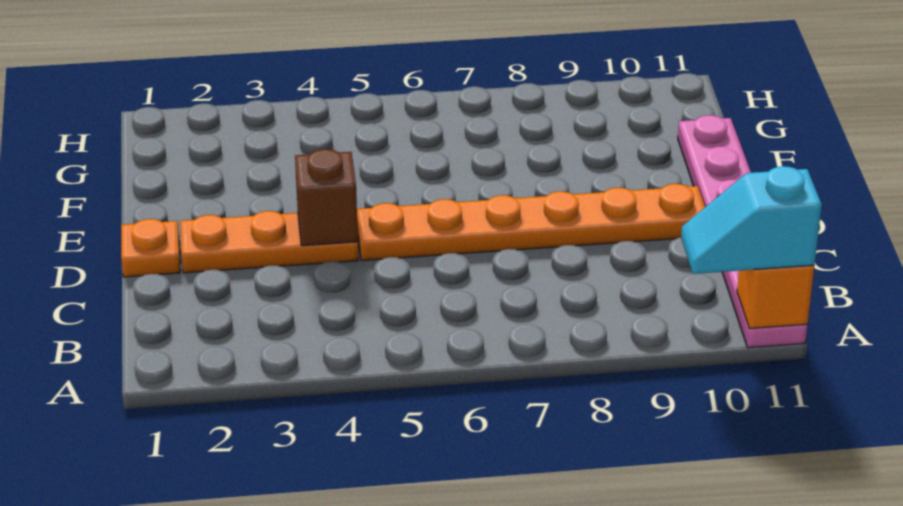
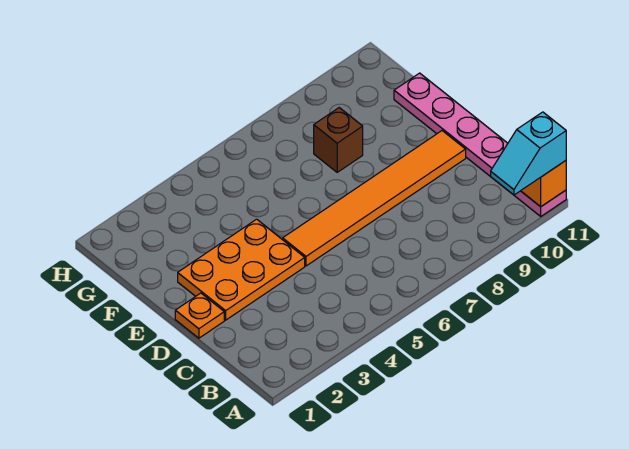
orange plate D2:D4 level 1 -> orange plate D2:E4 level 1
brown brick D4 level 2 -> brown brick F8 level 1
orange plate D5:D10 level 1 -> orange tile D5:D10 level 1

